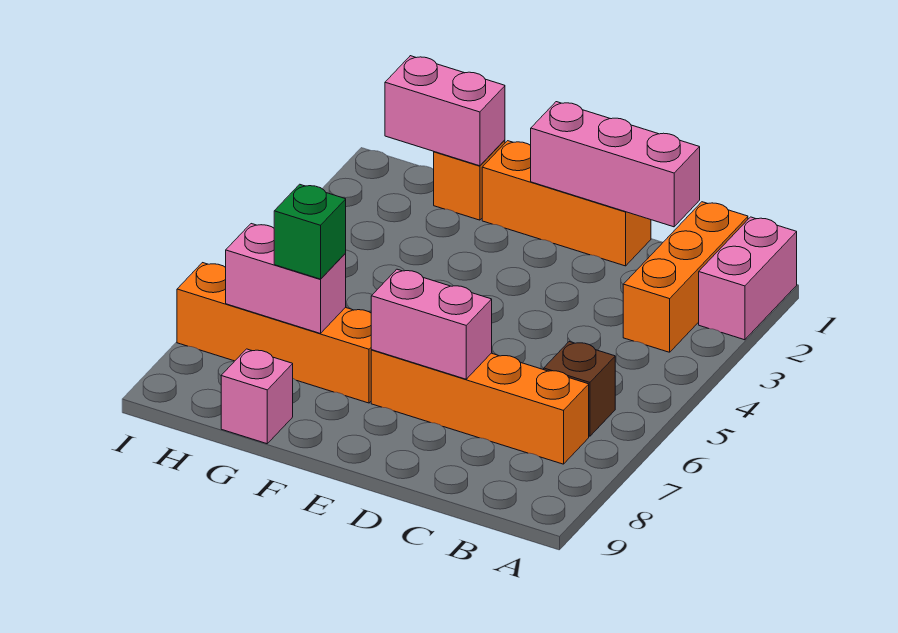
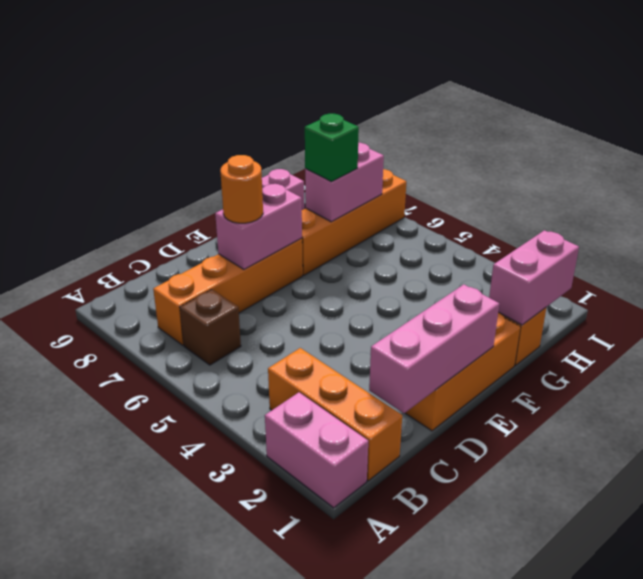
none -> orange round brick D7 level 3

